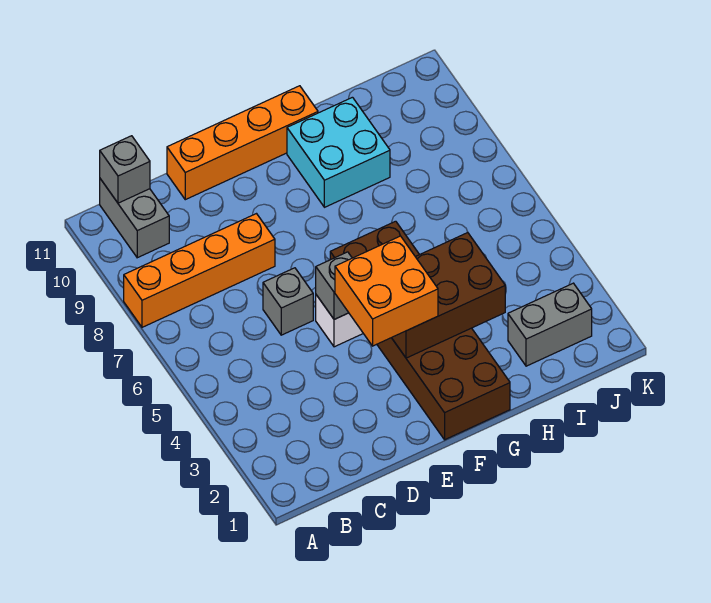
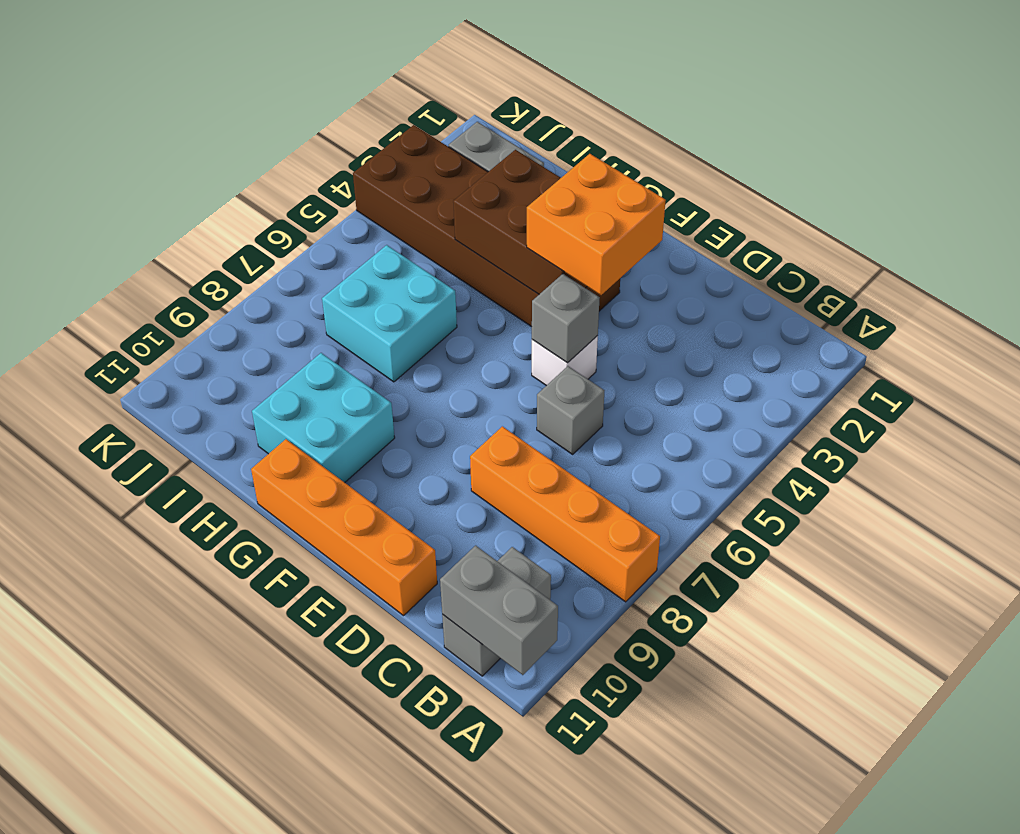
grey brick B11 level 2 -> grey brick A11:B11 level 2
brown brick F1:G6 level 1 -> brown brick F3:K4 level 1
none -> cyan brick H6:I7 level 1

